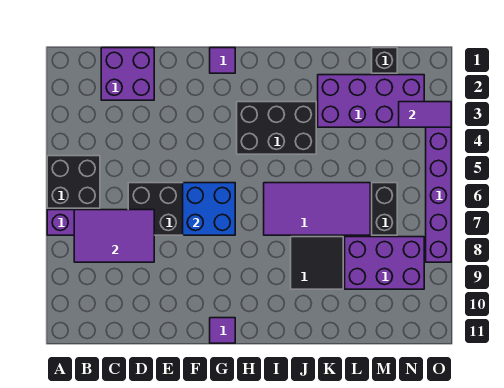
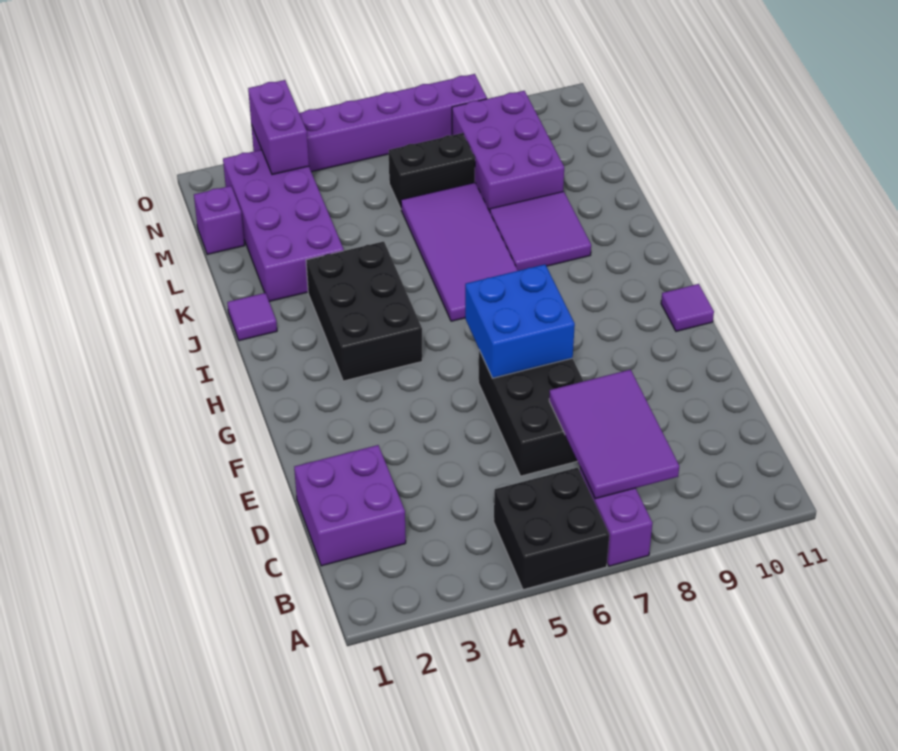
purple tile G1 level 1 -> purple tile J1 level 1
black tile J8:K9 level 1 -> purple tile J8:K9 level 1
black brick M1 level 1 -> purple brick M1 level 1
purple tile N3:O3 level 2 -> purple brick N3:O3 level 2

